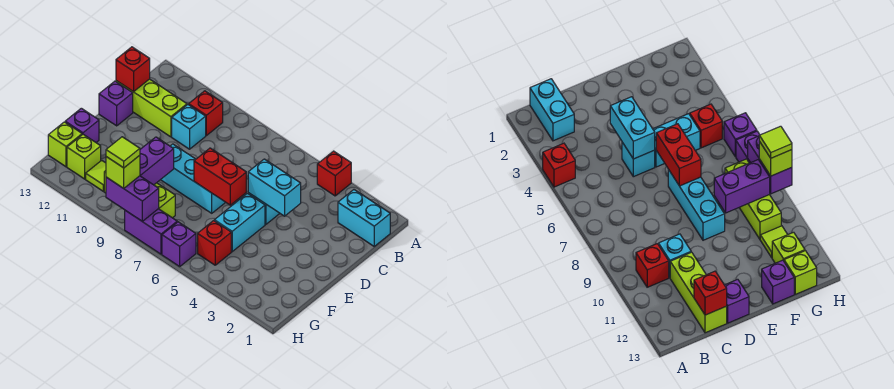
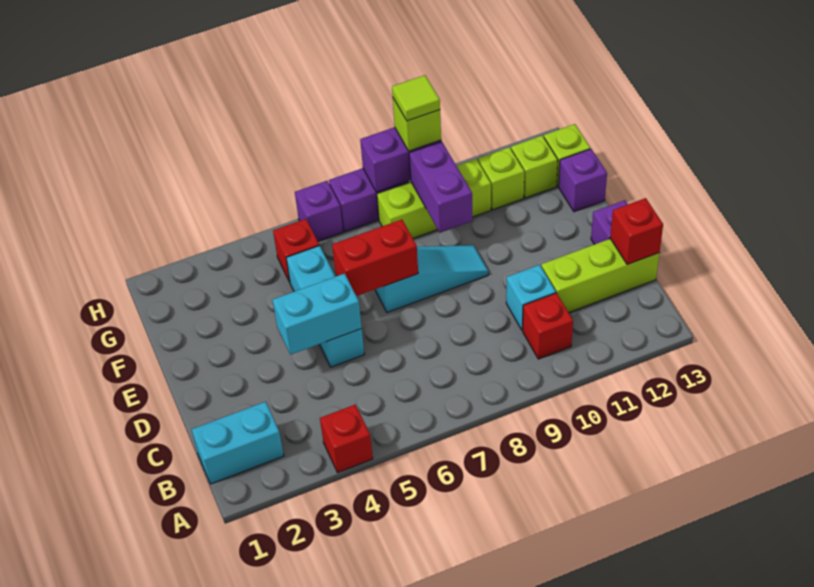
cyan brick E7:E9 level 1 -> cyan slope E7:E9 level 1 top 7
lime tile G11 level 1 -> lime brick G11 level 1

